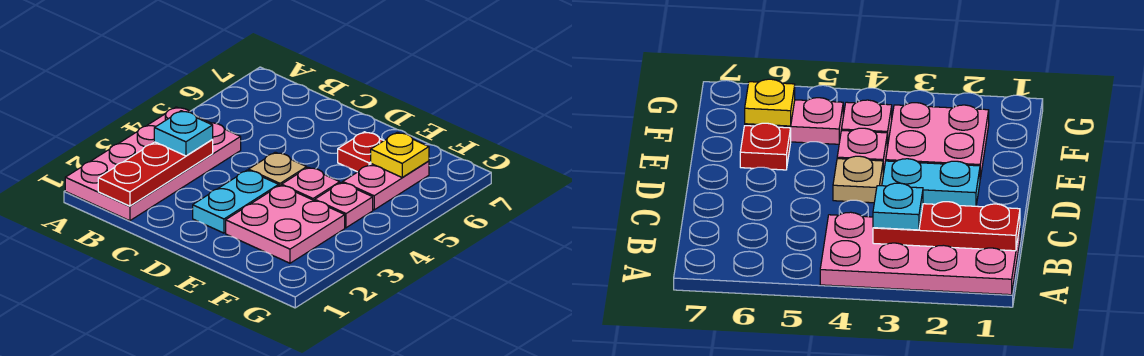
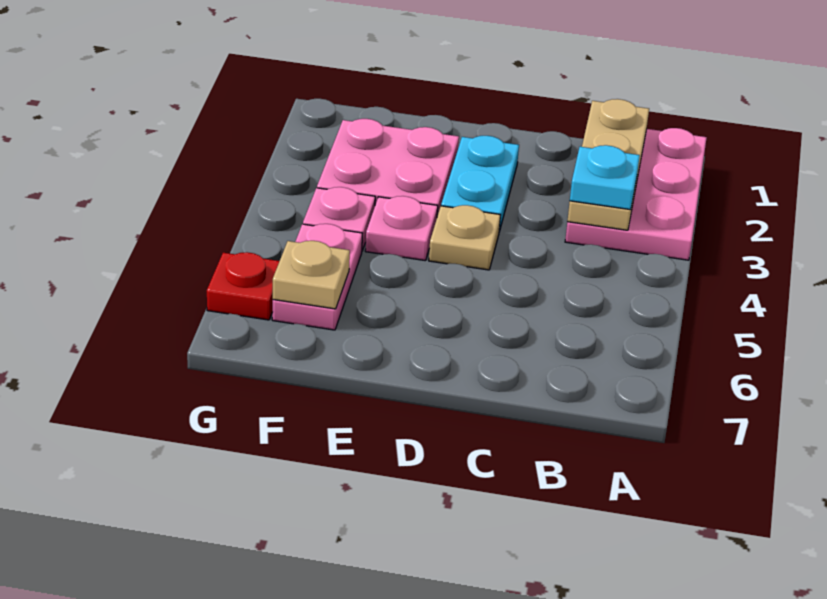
pink plate A1:B4 level 1 -> pink plate A1:B3 level 1
red plate B1:B3 level 2 -> tan plate B1:B3 level 2
red plate E6 level 1 -> red plate G6 level 1
yellow plate F6 level 2 -> tan plate F6 level 2

